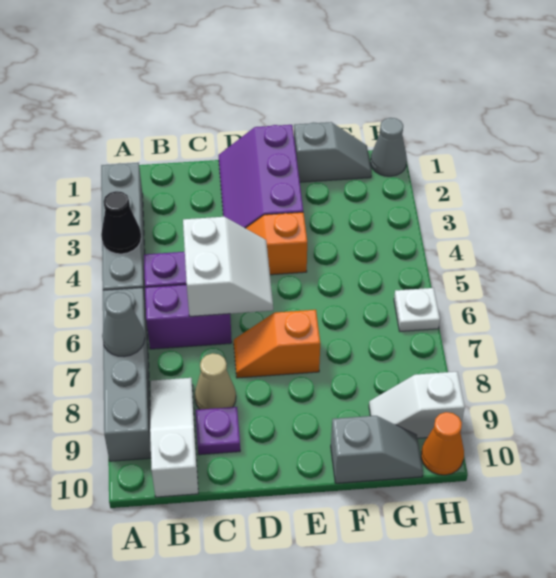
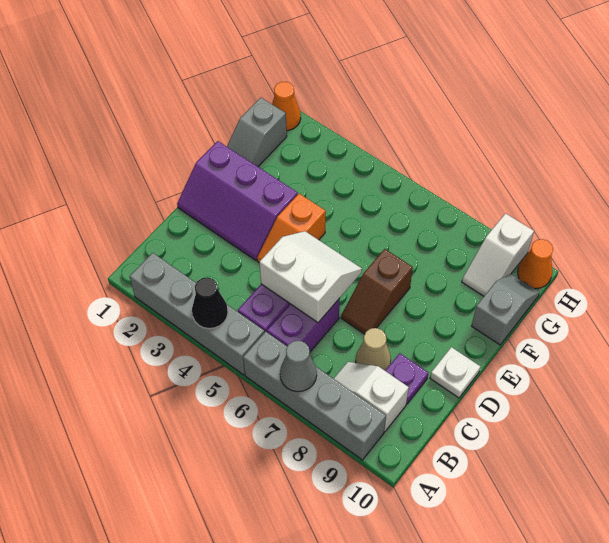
white slope B8:B10 level 1 top 10 -> white slope B8:B9 level 1 top 9
orange slope D7:E7 level 1 top E -> brown slope D7:E7 level 1 top E
grey slope F1:G1 level 1 top F -> grey slope F1:G1 level 1 top G
grey cone H1 level 1 -> orange cone H1 level 1
white plate H6 level 1 -> white plate D10 level 1

